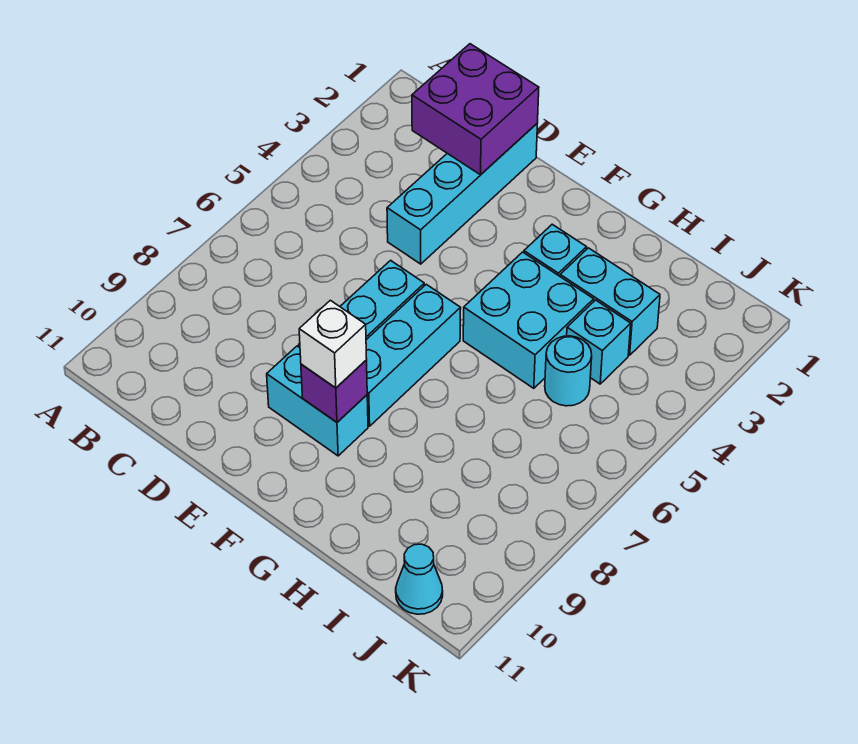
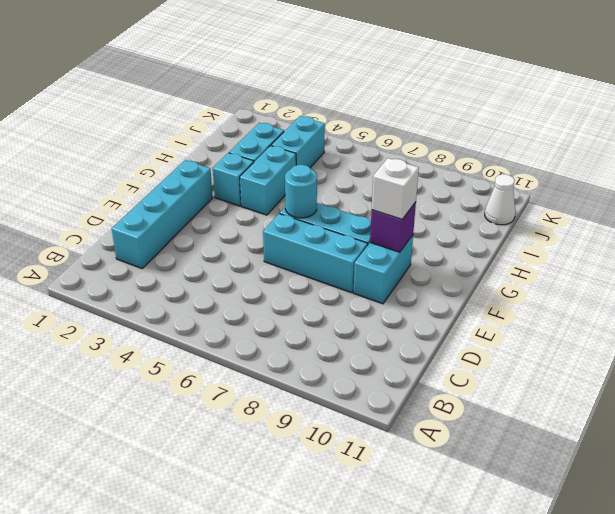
purple brick C1:D2 level 2 -> none
cyan brick D1:D4 level 1 -> cyan brick C2:F2 level 1
cyan brick G4:H5 level 1 -> cyan brick G4:H4 level 1
cyan brick I4 level 1 -> cyan brick I4:J4 level 1
cyan round brick I5 level 1 -> cyan round brick F6 level 2
cyan cone J11 level 1 -> white cone J11 level 1

